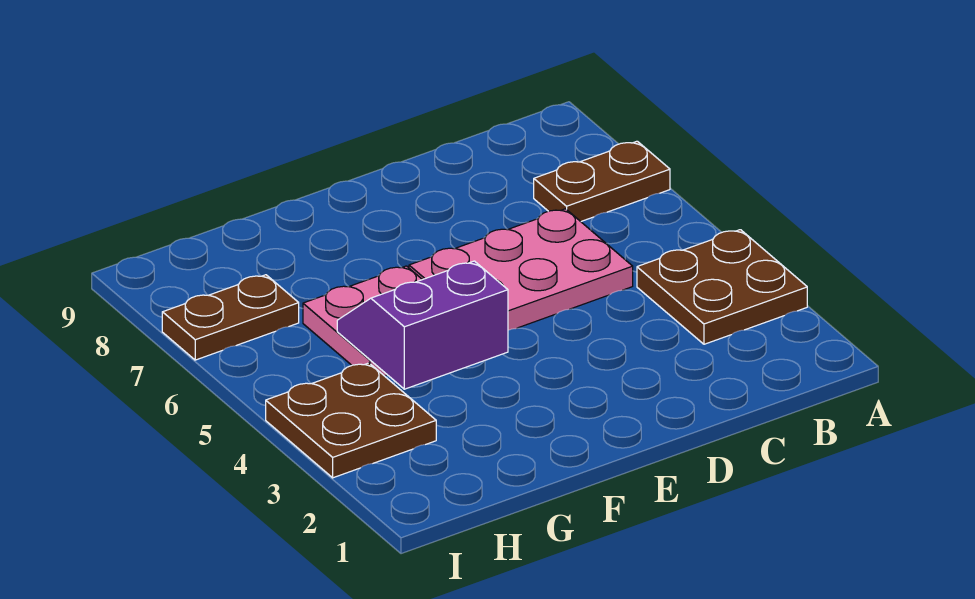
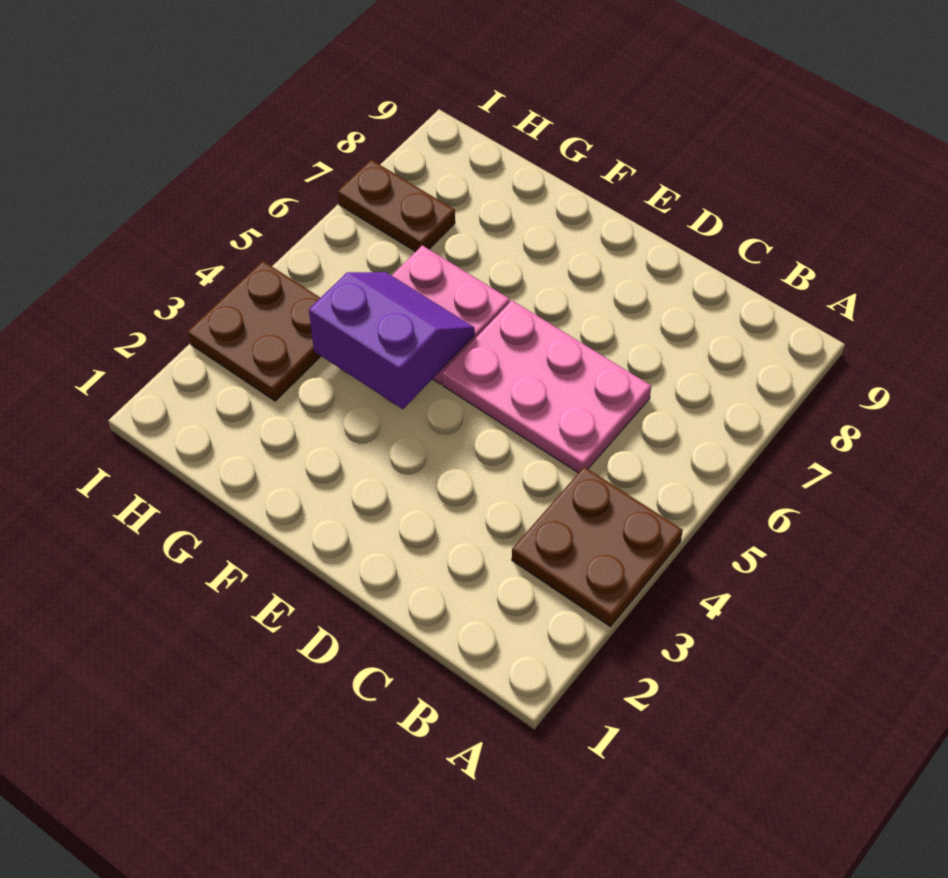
brown plate A7:B7 level 1 -> none

